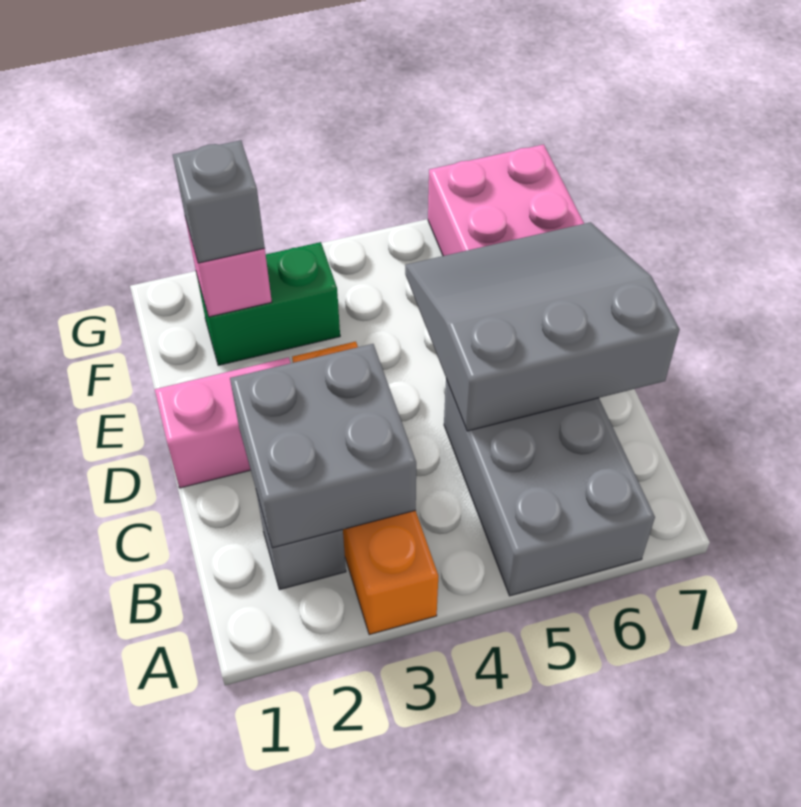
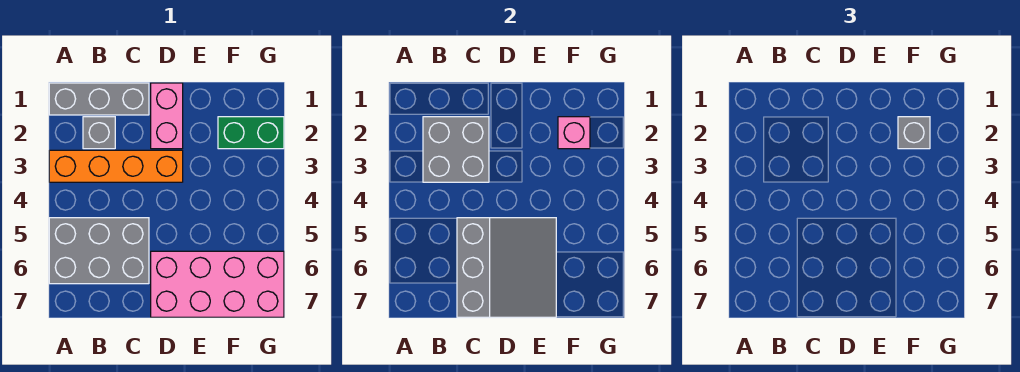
none -> grey brick A1:C1 level 1
green brick F2:F3 level 1 -> green brick F2:G2 level 1

